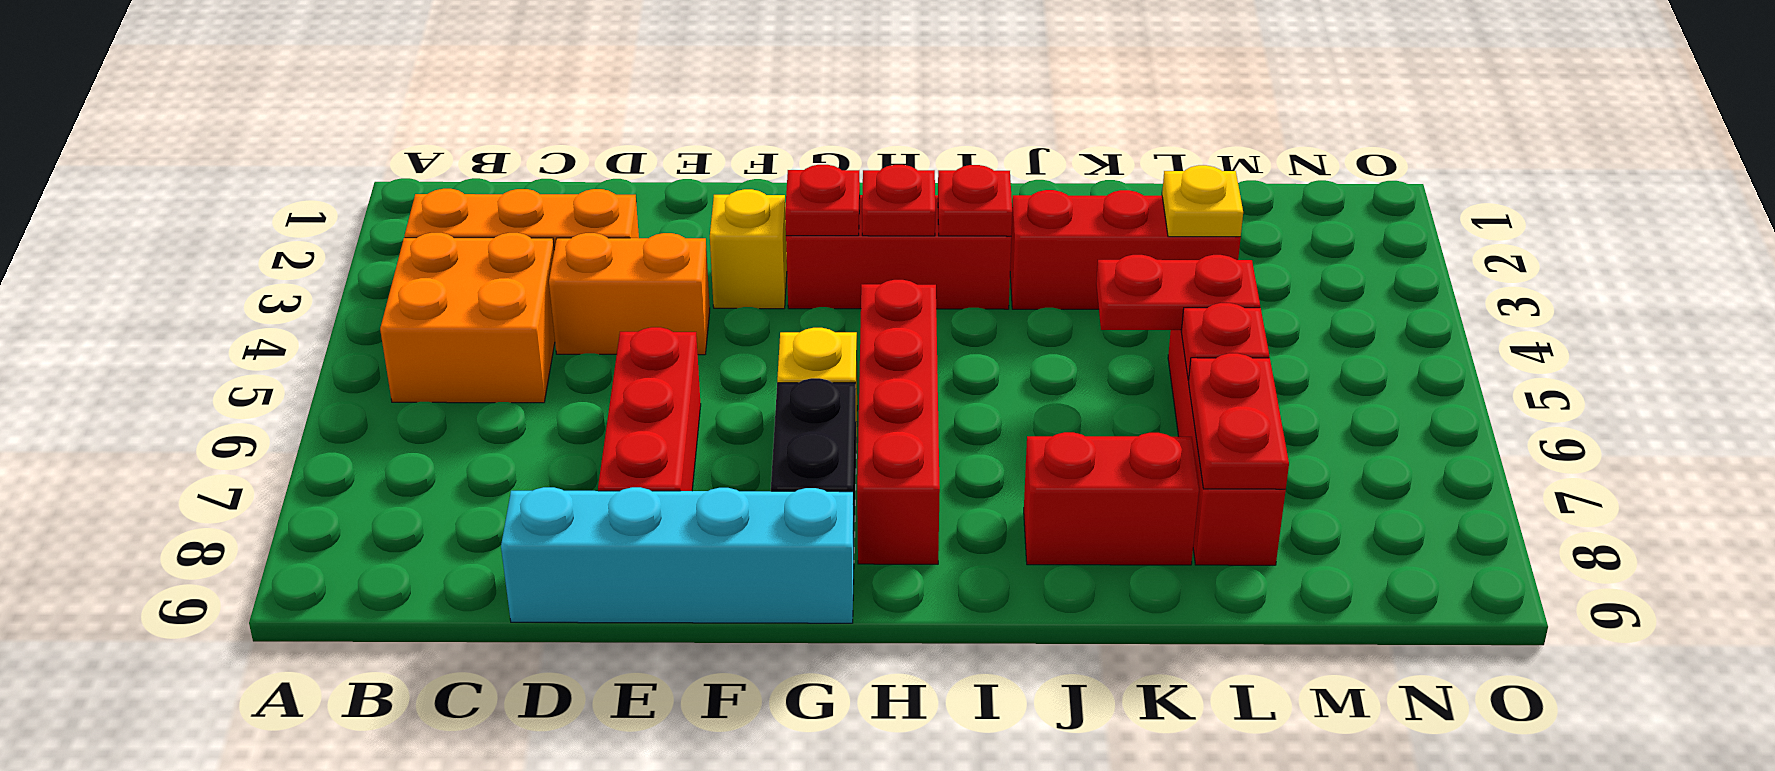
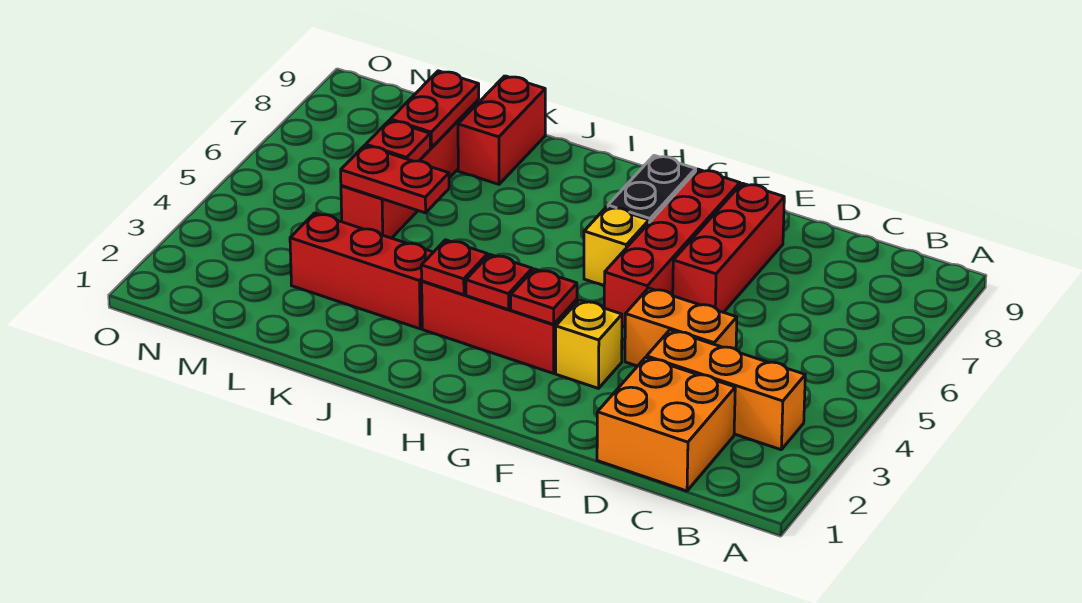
orange brick B4:C5 level 1 -> orange brick C1:D2 level 1
cyan brick D9:G9 level 1 -> none
red brick H5:H8 level 1 -> red brick F5:F8 level 1
red brick J8:K8 level 1 -> red brick K8:K9 level 1
yellow plate L3 level 2 -> none

